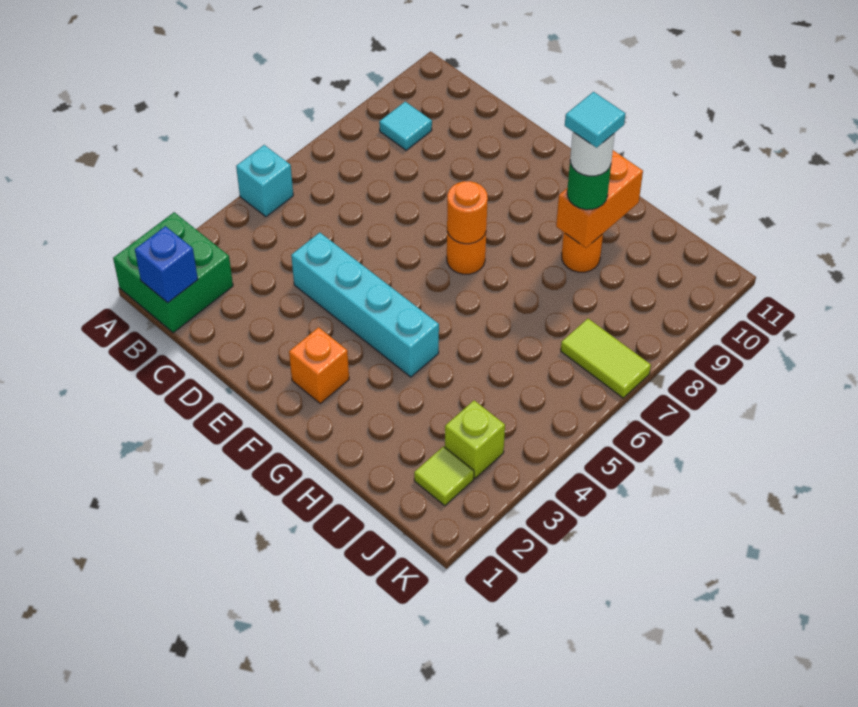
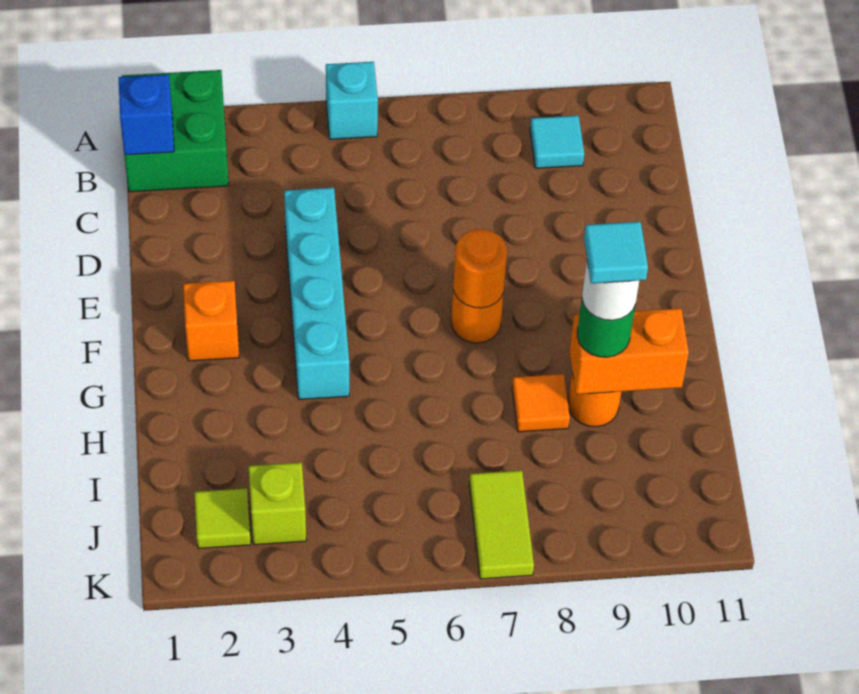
none -> orange tile H8 level 1

